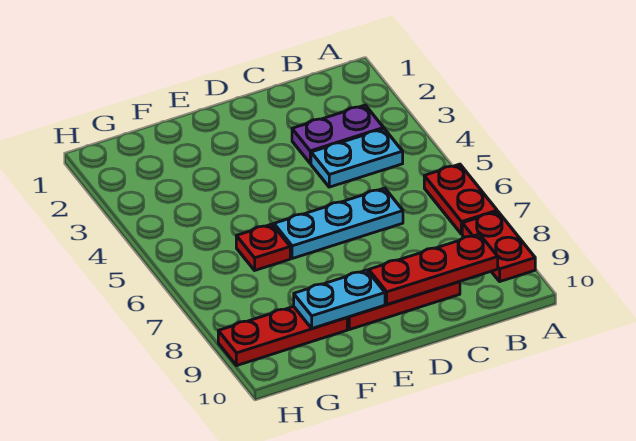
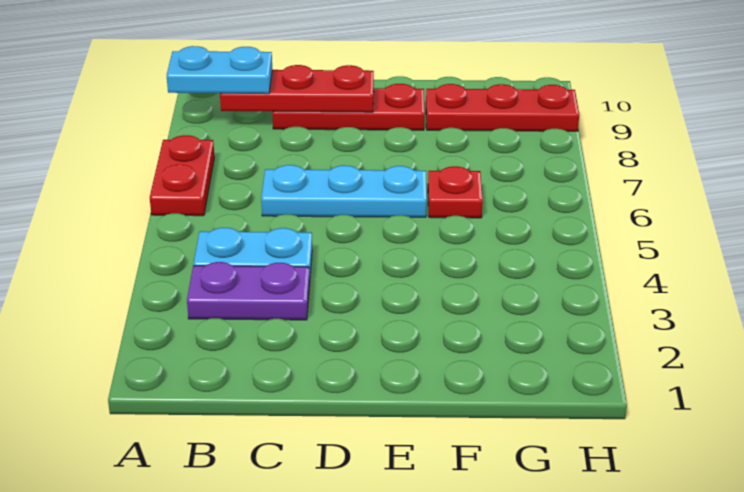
red plate A8:A9 level 1 -> none
cyan plate E9:F9 level 2 -> cyan plate A9:B9 level 3

